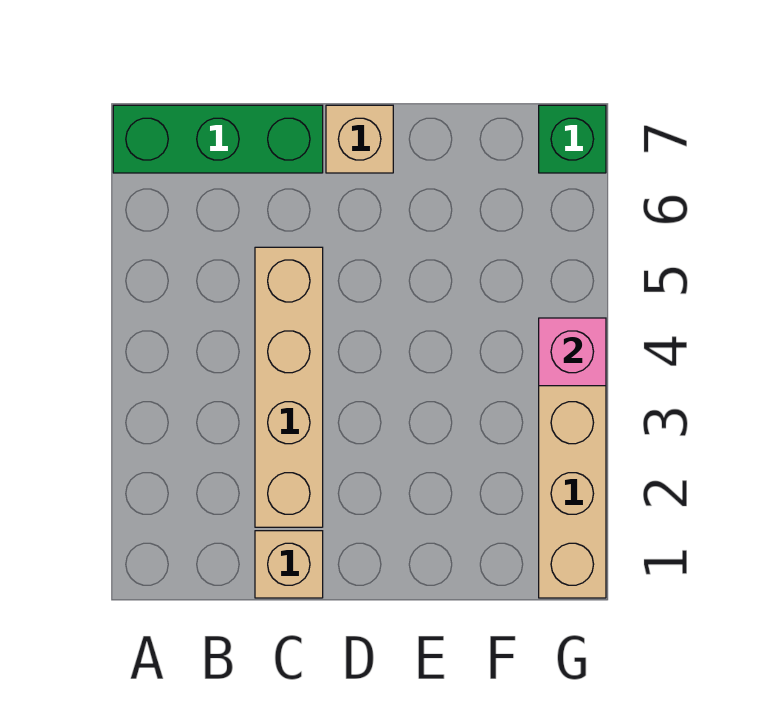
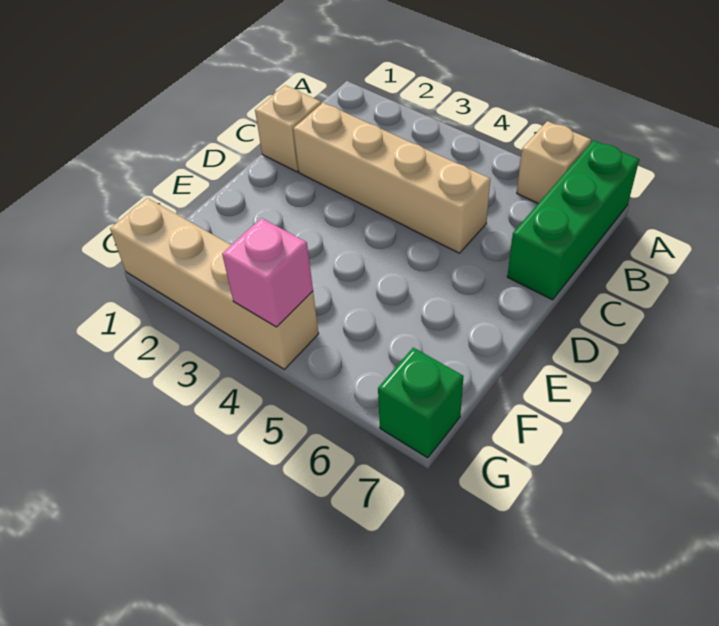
tan brick D7 level 1 -> tan brick A6 level 1

